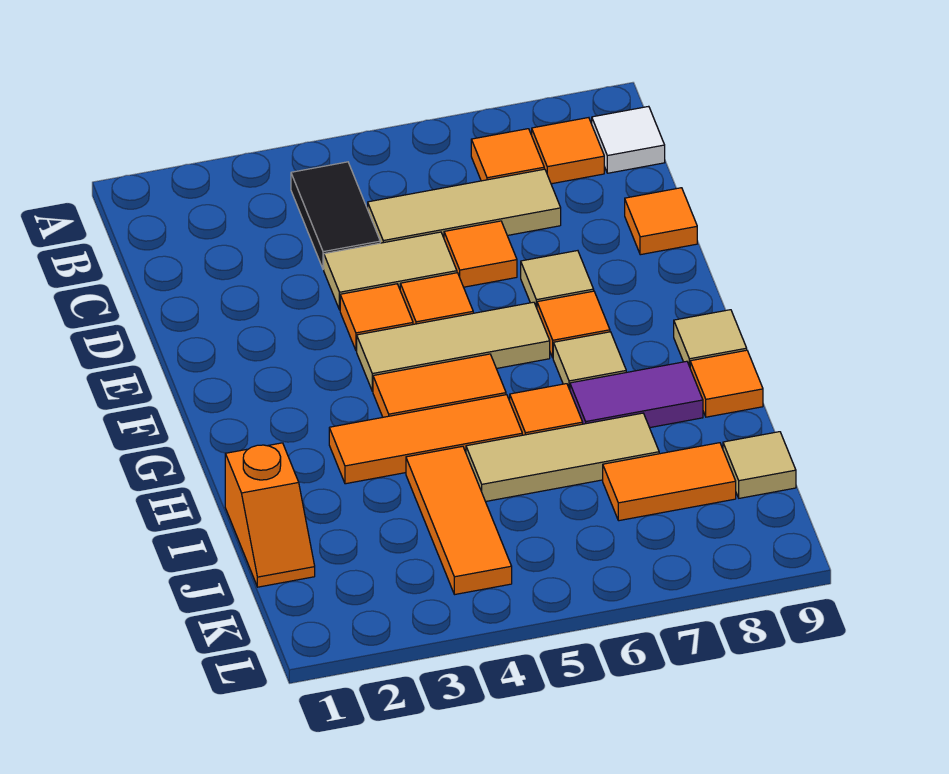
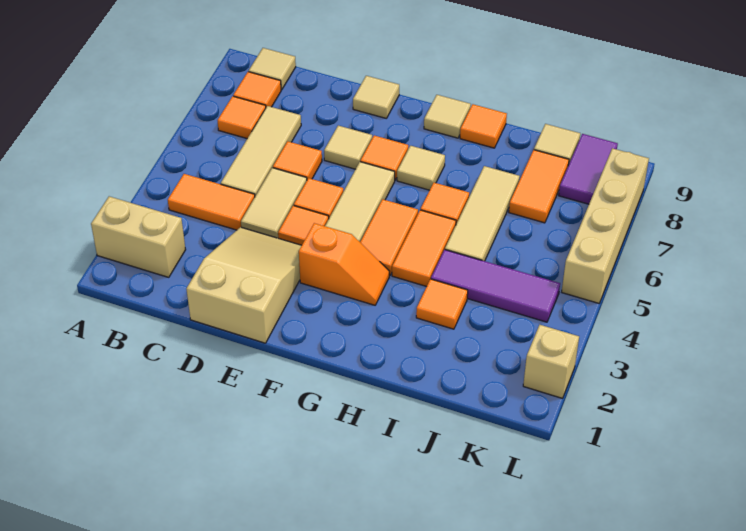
none -> tan brick A2:B2 level 1
black tile B4:C4 level 1 -> orange tile B4:C4 level 1
white tile B9 level 1 -> tan tile B9 level 1
none -> tan slope D1:E3 level 1 top 1
orange tile D9 level 1 -> orange tile I3 level 1
none -> tan tile E9 level 1
orange tile H3:H5 level 1 -> orange tile H4:H5 level 1
purple tile H7:H8 level 1 -> purple tile K8:K9 level 1
orange slope I1:J1 level 1 top I -> orange slope F3:G3 level 1 top F
orange tile I4:K4 level 1 -> purple tile I4:K4 level 1
none -> tan brick L2 level 1
none -> tan brick L5:L8 level 1

